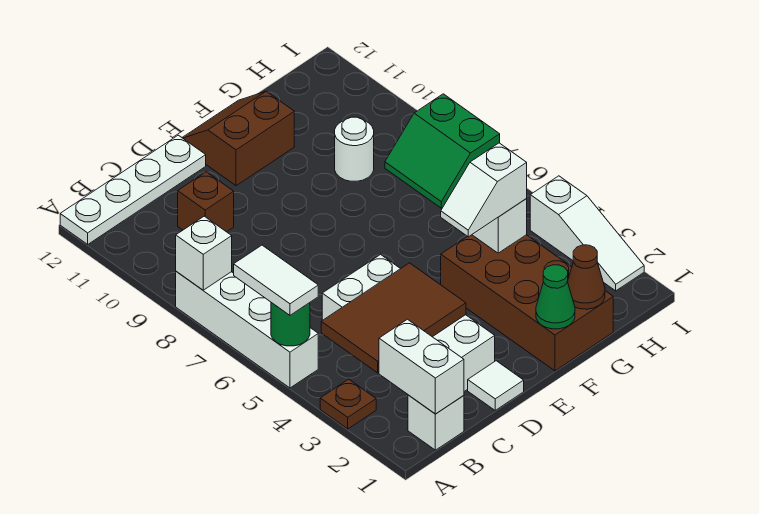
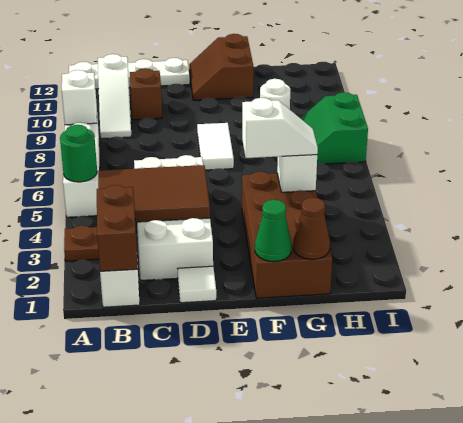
white tile A5:A6 level 3 -> white tile E7:E8 level 1
white brick B1:B2 level 2 -> brown brick B1:B2 level 2
brown slope E11:F12 level 1 top 11 -> brown slope E11:F12 level 1 top F
white slope F4:G4 level 3 top G -> white slope F4:G4 level 3 top F
white slope I2:I4 level 1 top 4 -> white slope B9:B11 level 1 top 11

